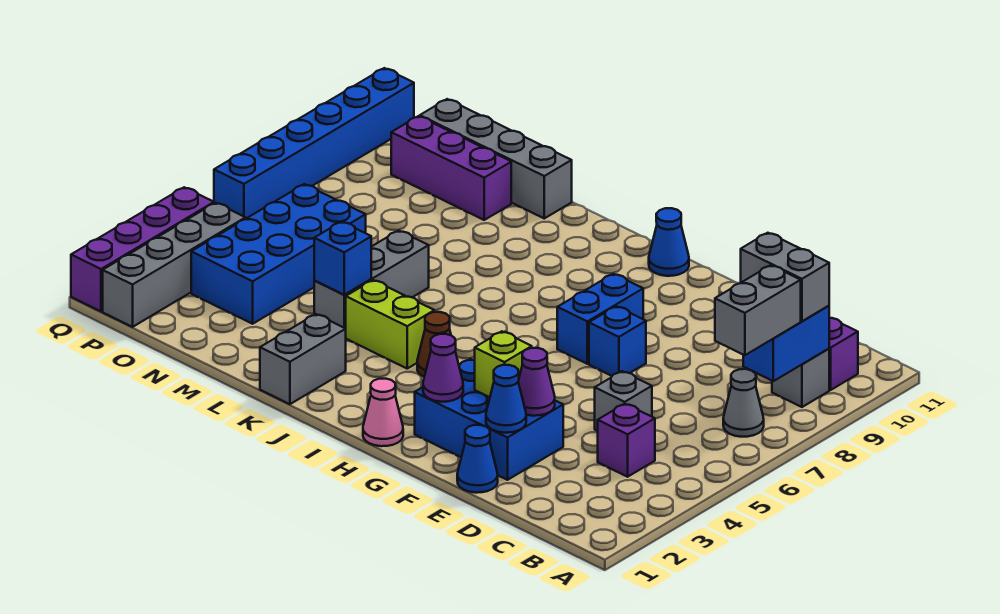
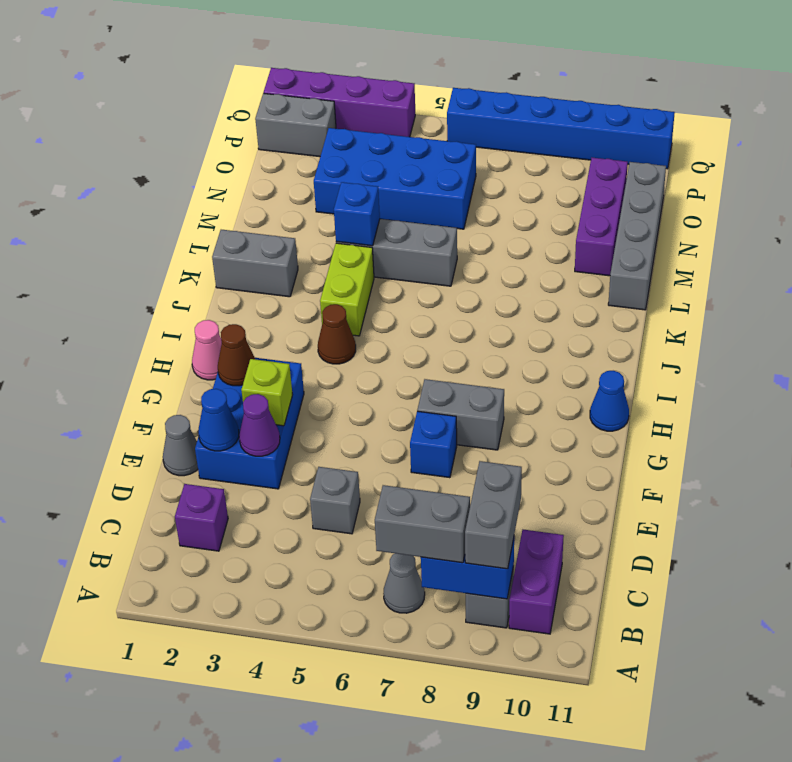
purple brick C4 level 1 -> purple brick C2 level 1
blue cone E1 level 1 -> grey cone E1 level 1
purple cone G2 level 2 -> brown cone G2 level 2
blue brick G7:G8 level 1 -> grey brick G7:G8 level 1
grey brick P1:P4 level 1 -> grey brick P1:P2 level 1

